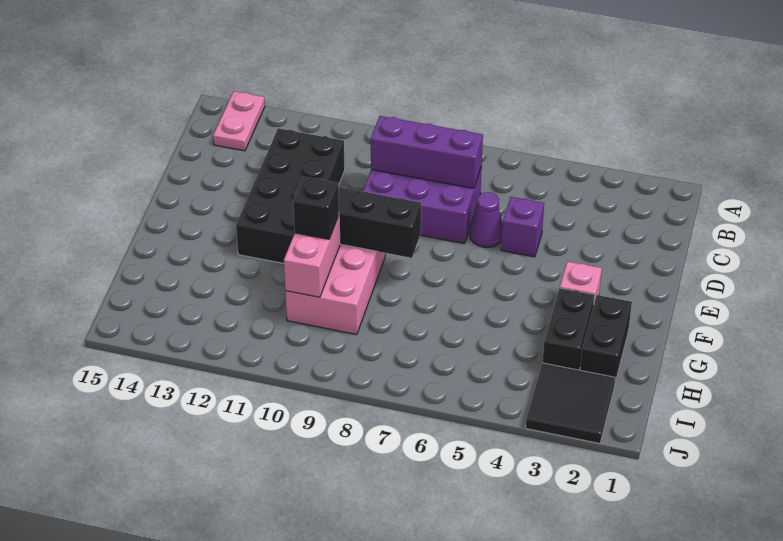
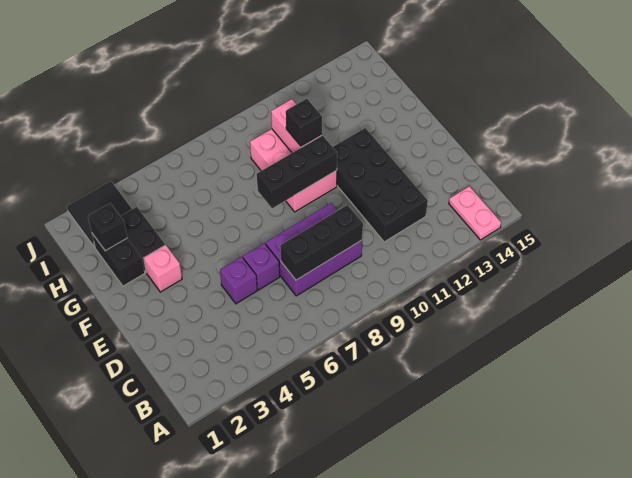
purple brick C7:C9 level 2 -> black brick C7:C9 level 2
purple cone D6 level 1 -> purple brick D6 level 1
none -> black brick H2 level 2

